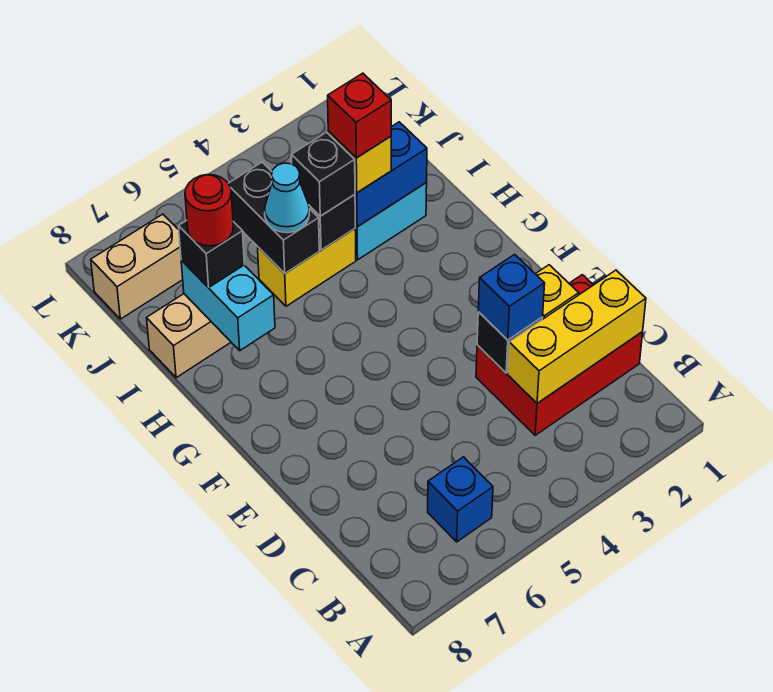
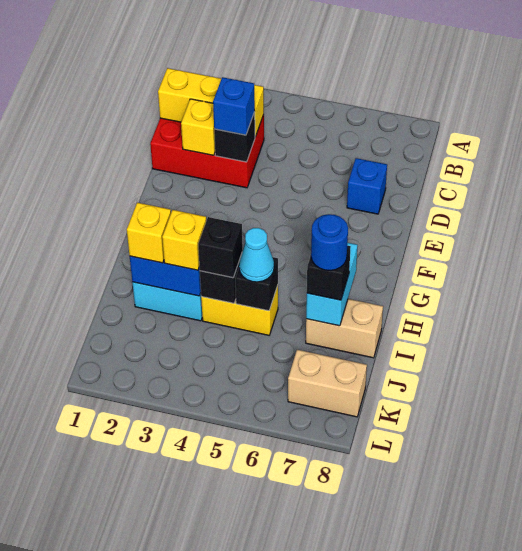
blue brick B6 level 1 -> blue brick D7 level 1
none -> yellow brick I2 level 3
red brick I3 level 4 -> none
black brick I5:J5 level 2 -> black brick I5 level 2
red round brick I7 level 4 -> blue round brick I7 level 4

